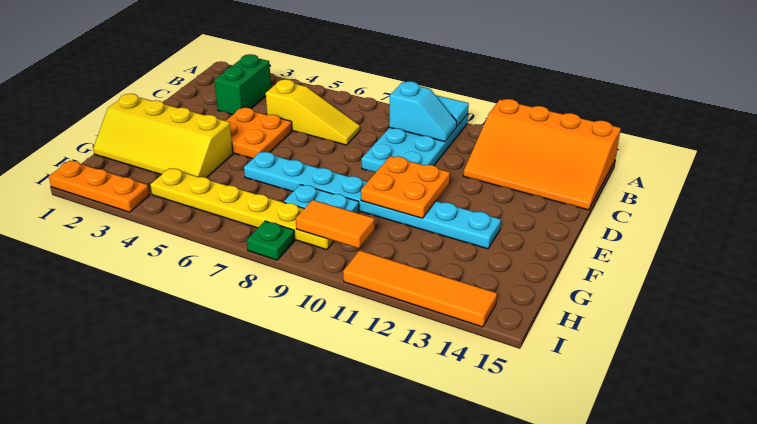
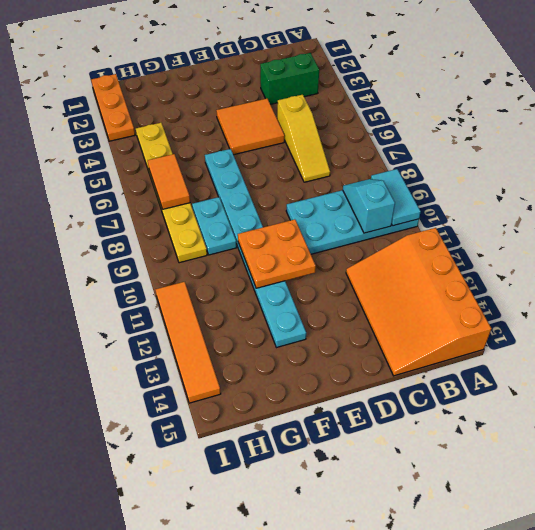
cyan slope B9:B10 level 2 top 9 -> cyan slope B9:B10 level 2 top 10
orange plate D4:E5 level 1 -> orange tile D4:E5 level 1
yellow slope F1:G4 level 1 top F -> none
orange tile H9:H10 level 2 -> orange tile H6:H7 level 2
green plate I8 level 1 -> none

